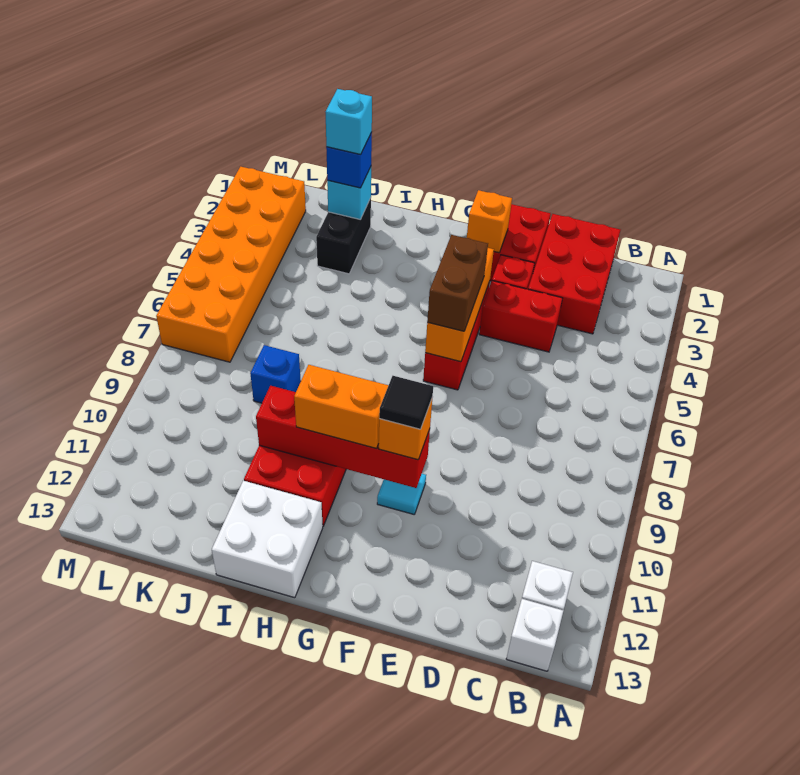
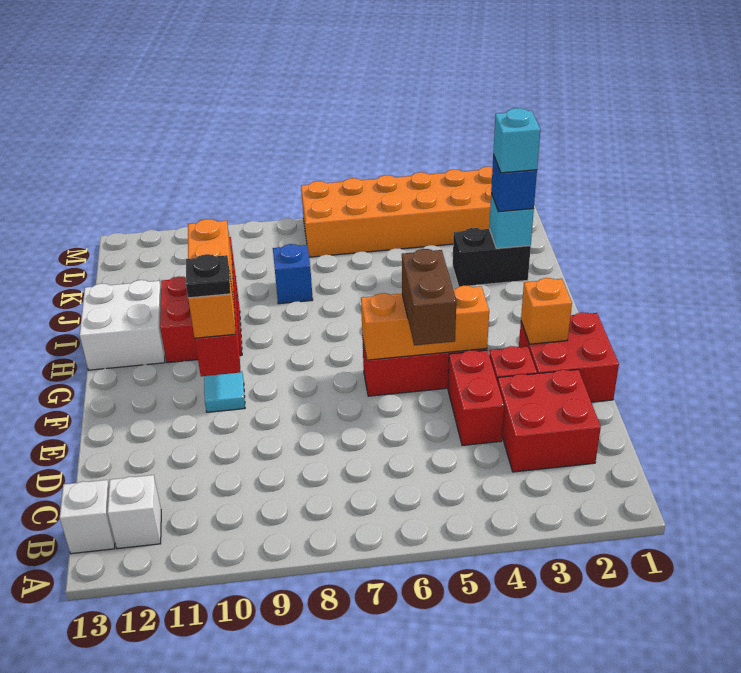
red brick C1:D3 level 1 -> red brick C2:D3 level 1
brown brick F5:F6 level 3 -> brown brick E5:F5 level 3
black tile F10 level 4 -> black plate F10 level 4

